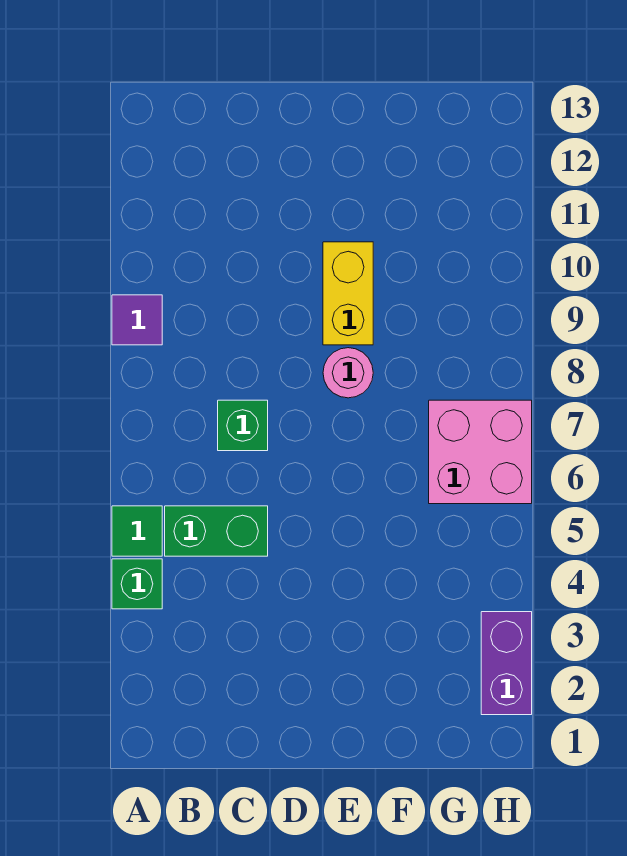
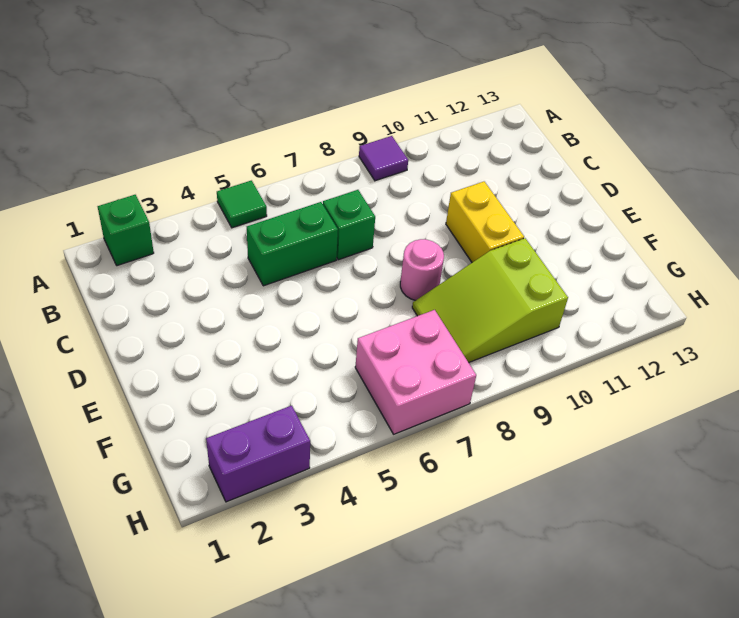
green brick A4 level 1 -> green brick A2 level 1
green brick B5:C5 level 1 -> green brick C5:C6 level 1
yellow brick E9:E10 level 1 -> yellow brick D10:E10 level 1
none -> lime slope F8:G10 level 1 top 10

